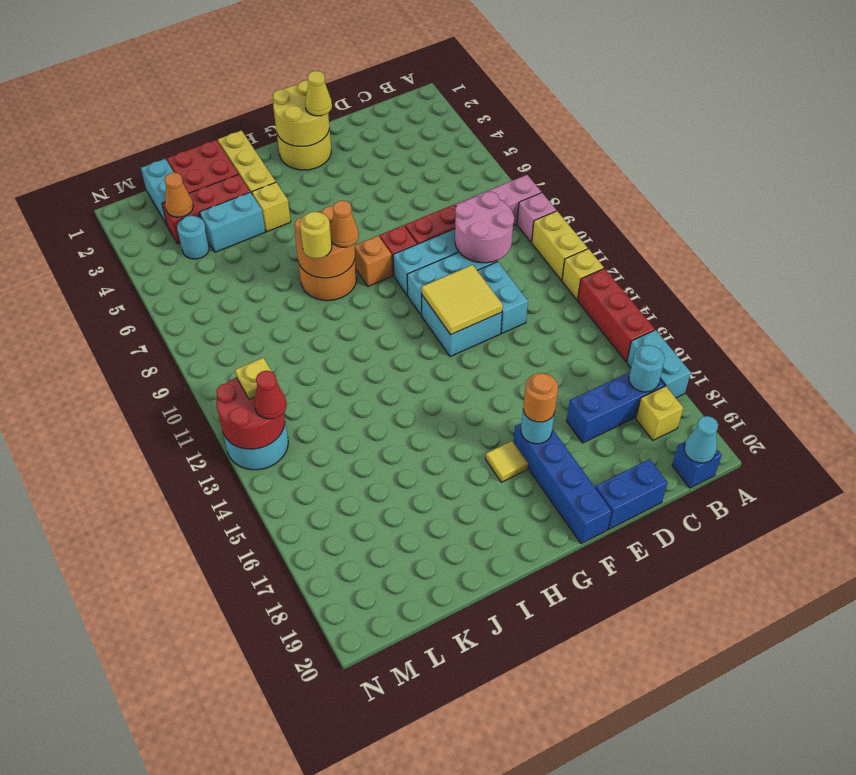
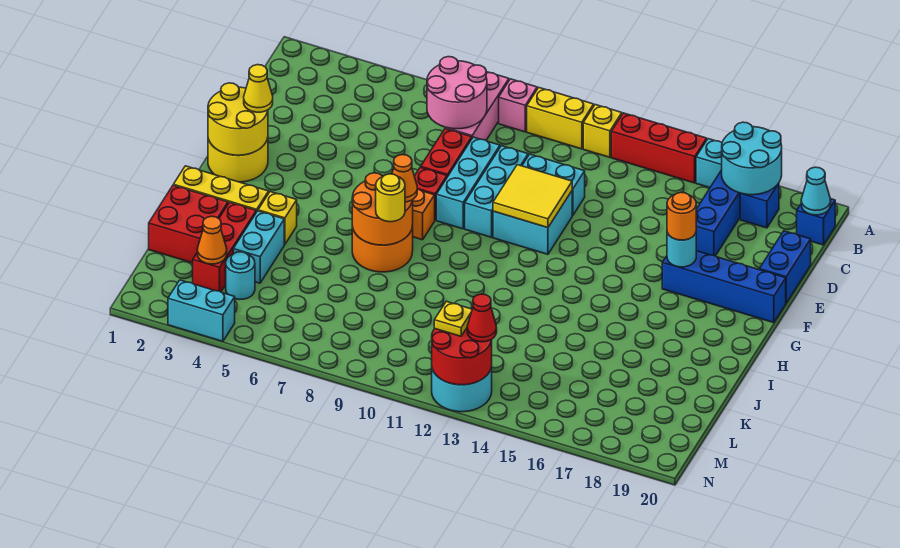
cyan round brick B17 level 2 -> cyan round brick A17:B18 level 2
yellow brick B18 level 1 -> blue brick B18 level 1
pink round brick C9:D10 level 2 -> pink round brick B7:C8 level 2
yellow tile G17 level 1 -> none
cyan brick L1:L2 level 1 -> cyan brick N3:N4 level 1

